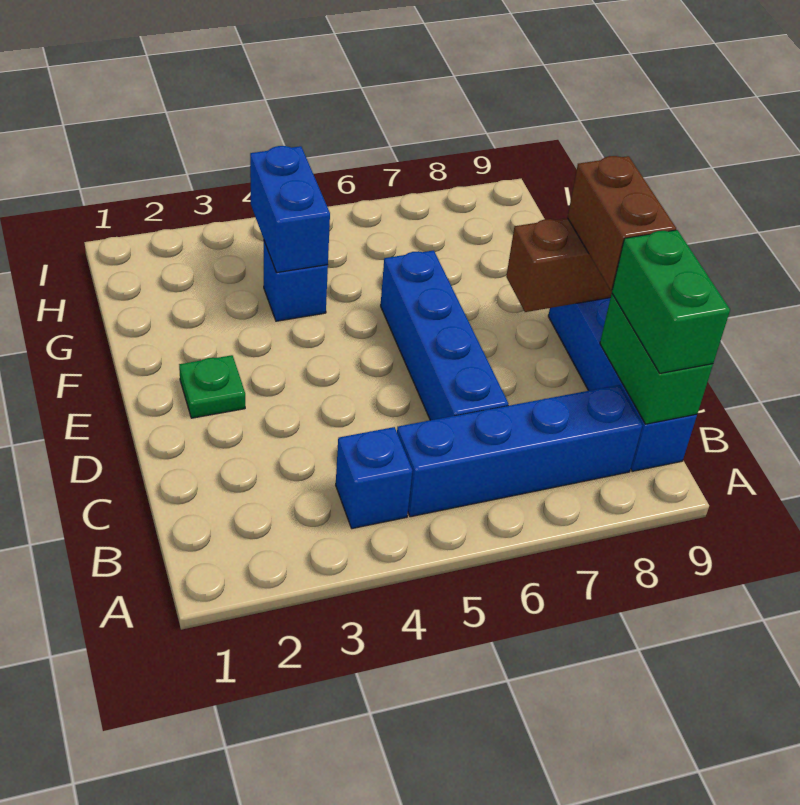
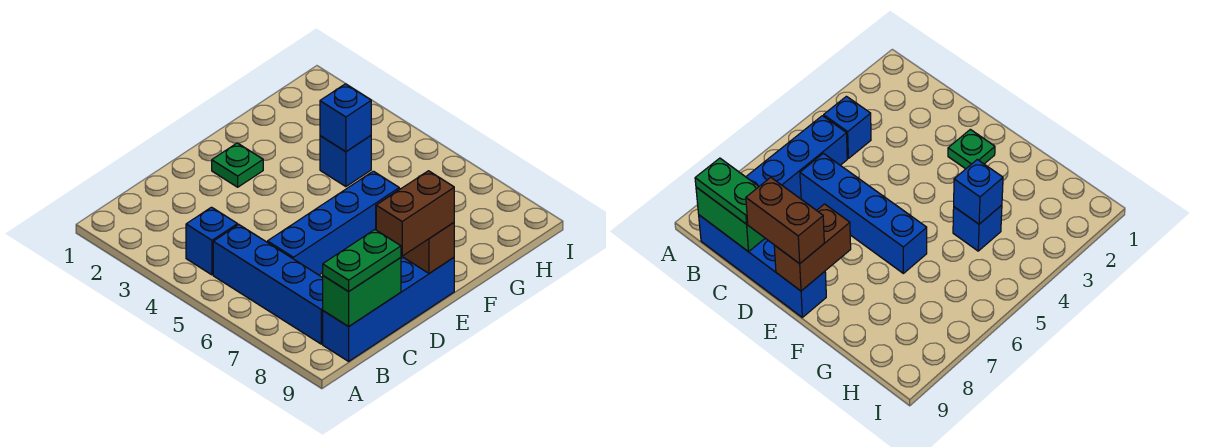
green brick B9:C9 level 3 -> green plate B9:C9 level 3
blue brick G4:H4 level 2 -> blue brick G4 level 2

